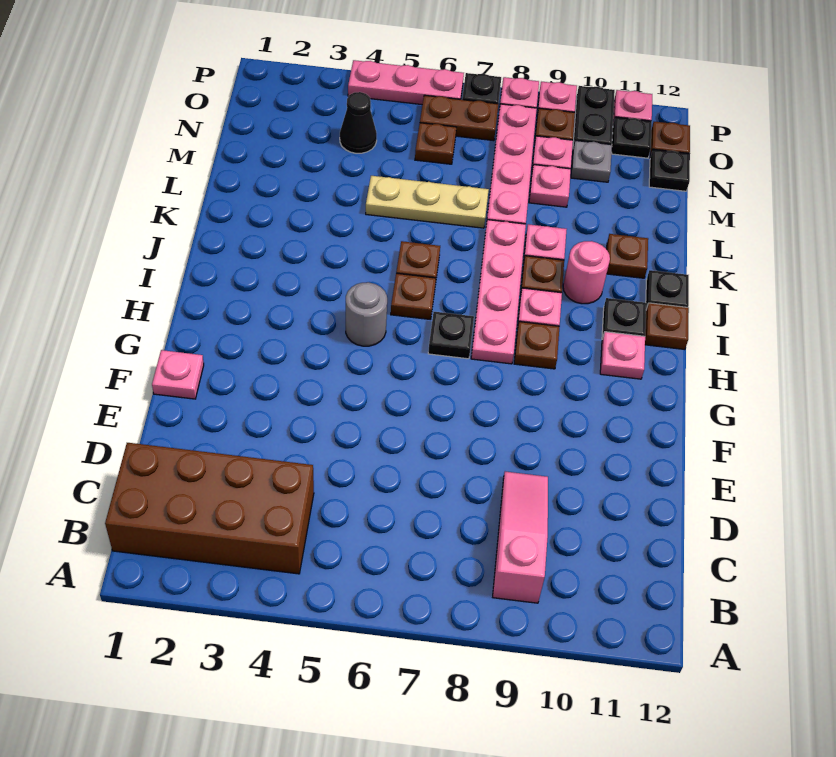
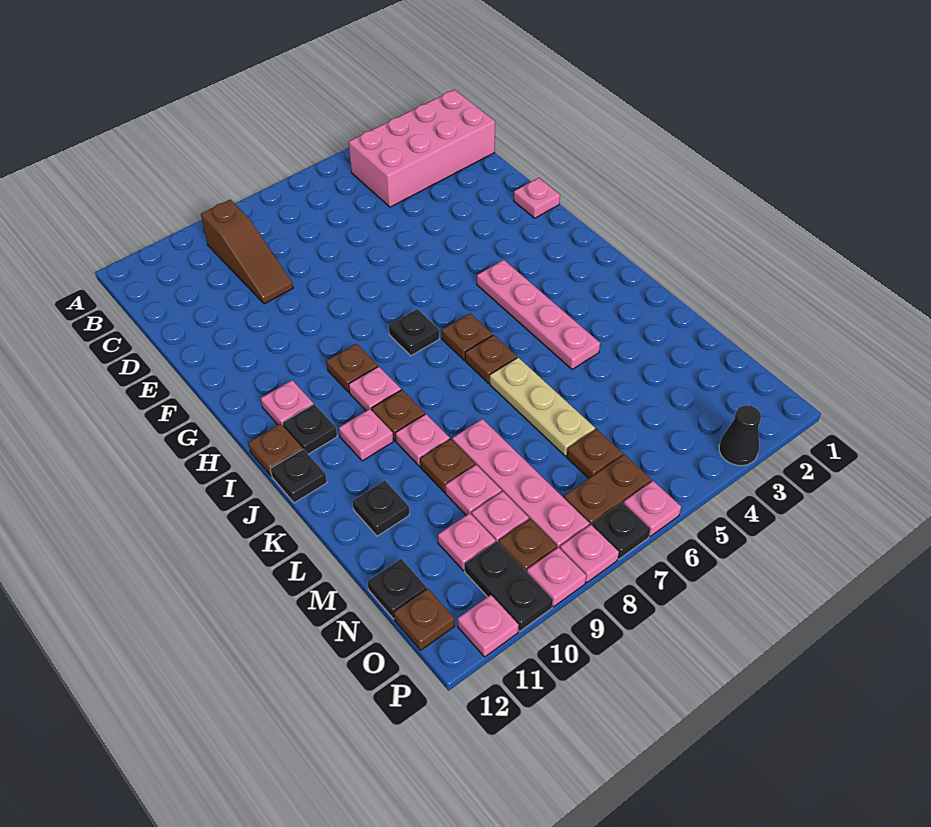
brown brick B1:C4 level 1 -> pink brick B1:C4 level 1
pink slope B9:D9 level 1 top B -> brown slope B9:D9 level 1 top B
grey round brick H5 level 1 -> none
pink plate H8:K8 level 1 -> pink plate H4:K4 level 1
pink round brick J10 level 1 -> pink plate J10 level 1
brown plate K11 level 1 -> brown plate L9 level 1
tan plate L5:L7 level 1 -> tan plate K6:M6 level 1
black cone N4 level 1 -> black cone P3 level 1
grey plate N10 level 1 -> pink plate N10 level 1
black plate O11 level 1 -> black plate L11 level 1
pink plate P4:P6 level 1 -> pink plate P6 level 1

